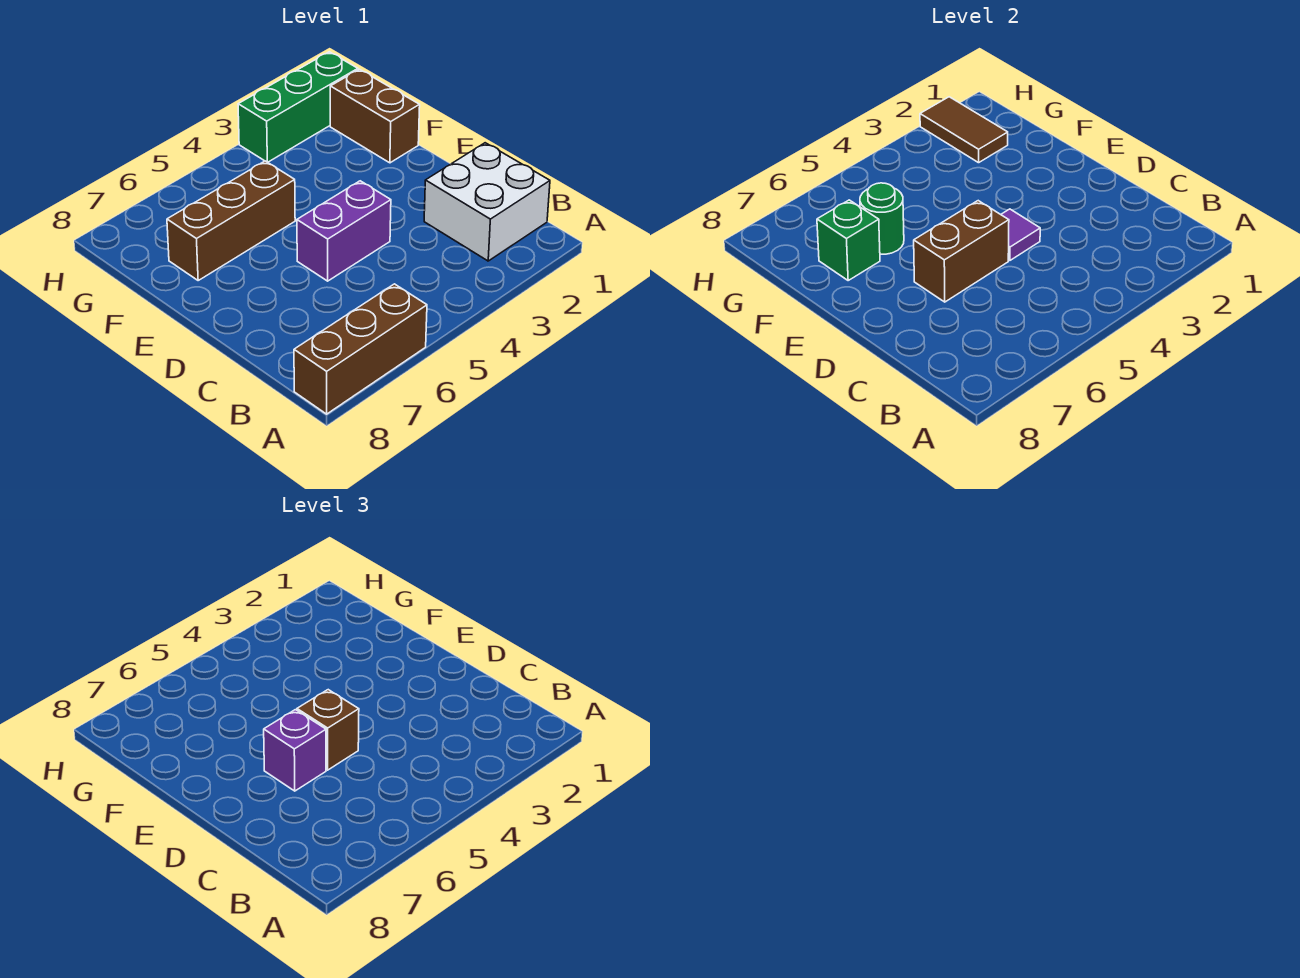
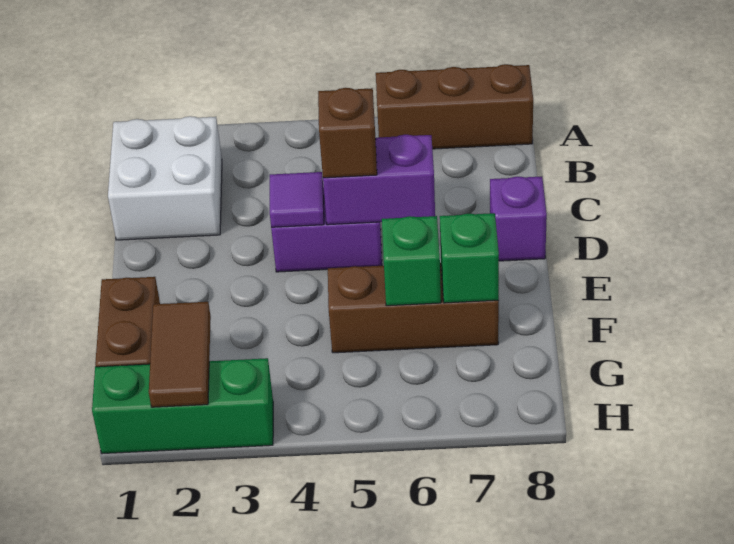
brown brick D5:D6 level 2 -> purple brick D5:D6 level 2
purple brick D6 level 3 -> purple brick D8 level 1
green round brick F6 level 2 -> green brick F6 level 2

